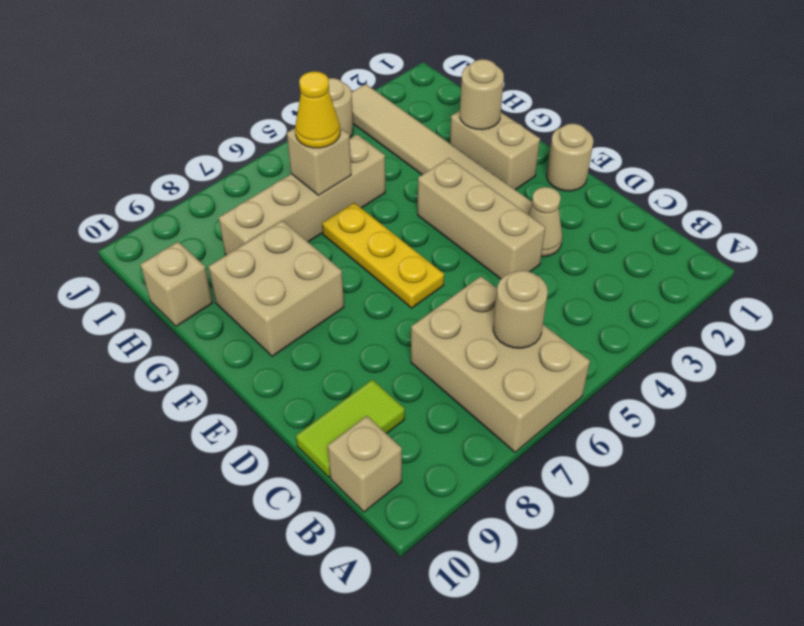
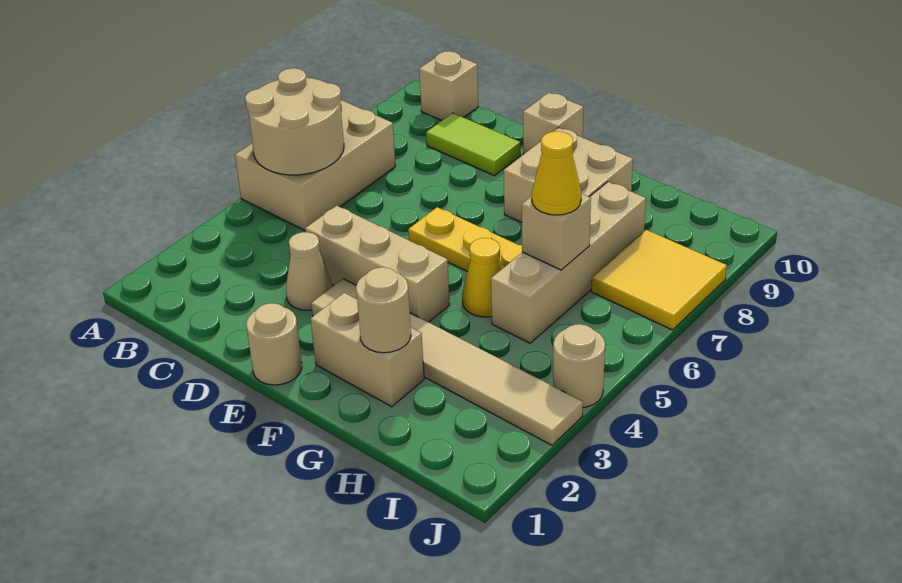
tan brick A6:C7 level 1 -> tan brick A5:B7 level 1
tan round brick B6 level 2 -> tan round brick A5:B6 level 2
lime tile C9:C10 level 1 -> lime tile C9:D9 level 1
none -> yellow cone G5 level 1
tan brick H10 level 1 -> tan brick E10 level 1
none -> yellow tile I7:J8 level 1

